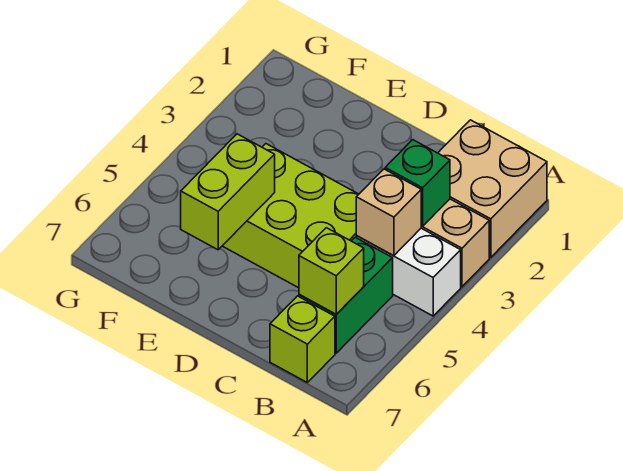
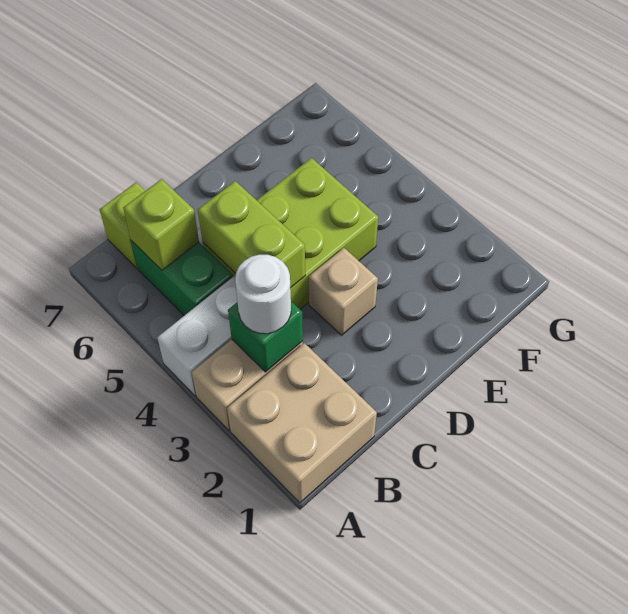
none -> white round brick B3 level 3
tan brick B4 level 2 -> tan brick D3 level 1
lime brick E5:E6 level 2 -> lime brick C4:C5 level 2

